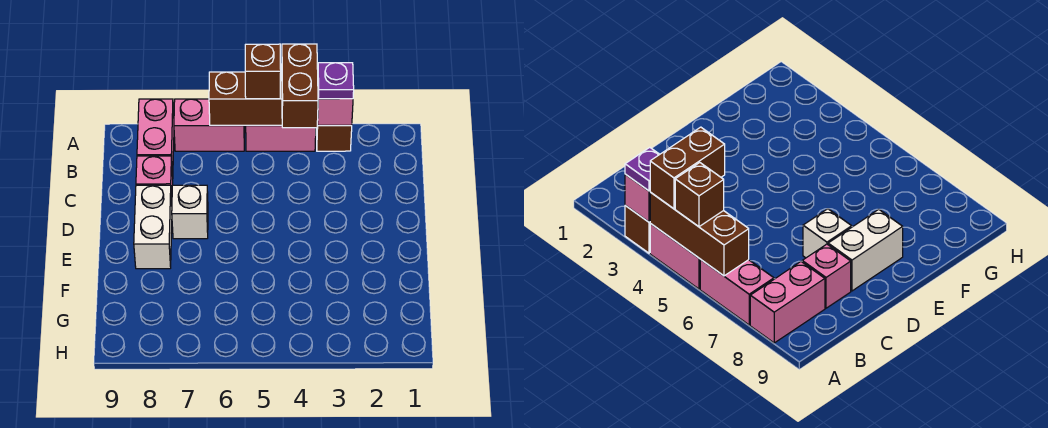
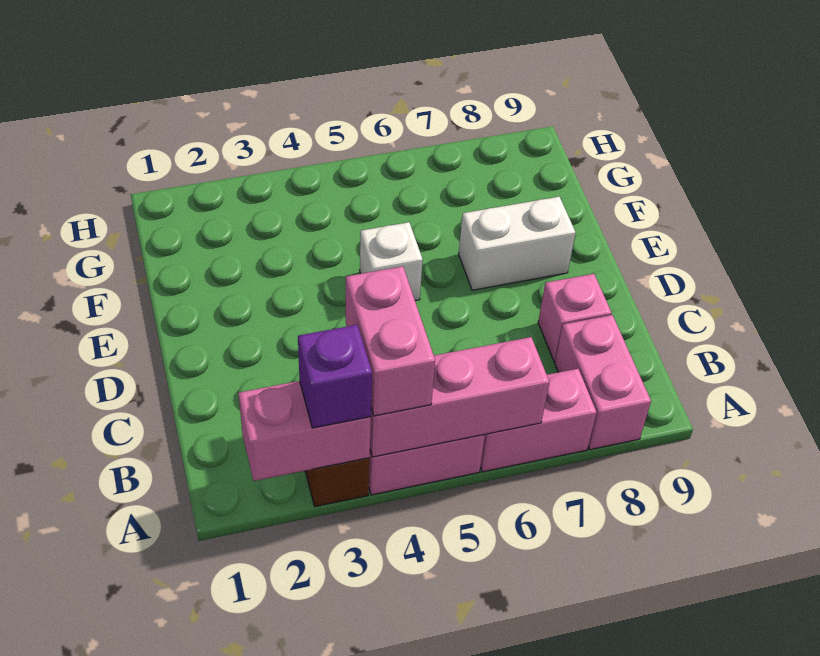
pink brick A3 level 2 -> pink brick A2:A3 level 2
purple plate A3 level 3 -> purple brick A3 level 3
brown brick A4:A6 level 2 -> pink brick A4:A6 level 2
brown brick A4:B4 level 3 -> pink brick A4:B4 level 3
brown brick A5 level 3 -> none
white brick D7 level 1 -> white brick E5 level 1
white brick D8:E8 level 1 -> white brick E7:E8 level 1

